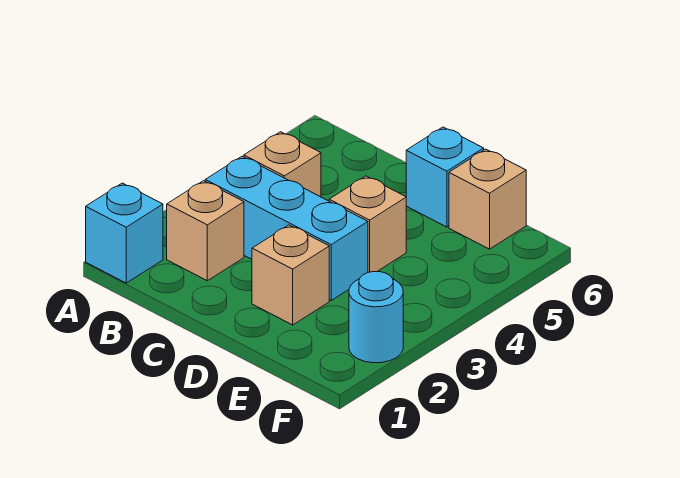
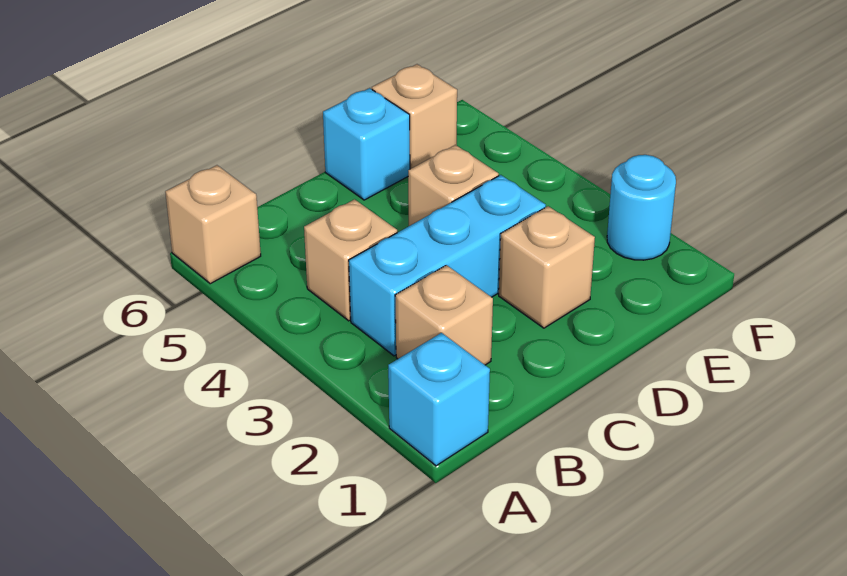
none -> tan brick A6 level 1

